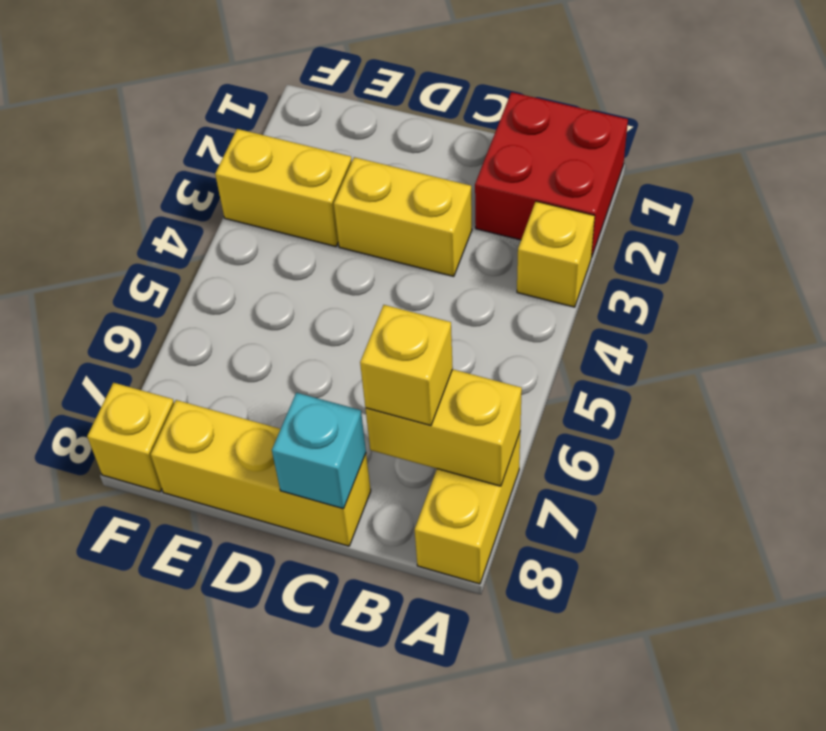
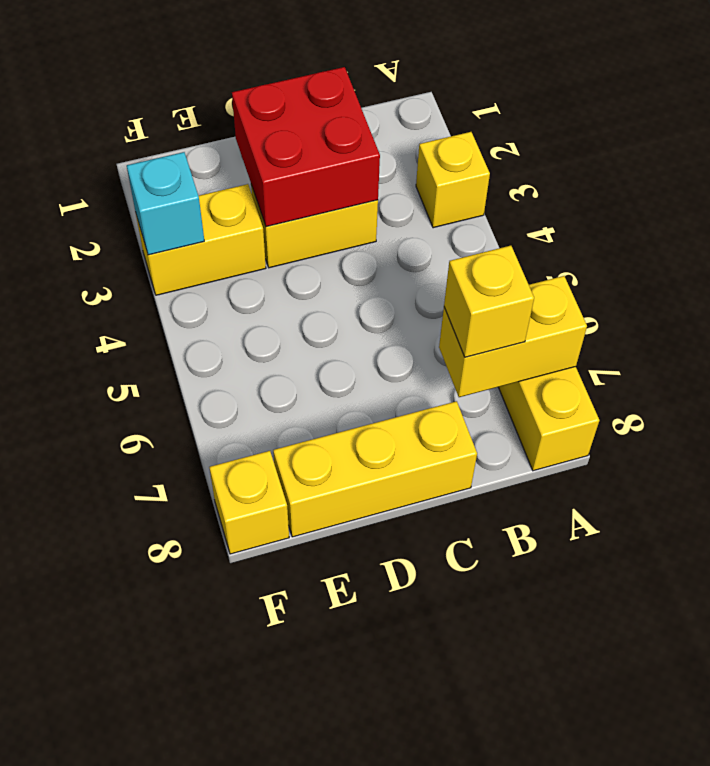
red brick A1:B2 level 1 -> red brick C2:D3 level 2
cyan brick C8 level 2 -> cyan brick F3 level 2

